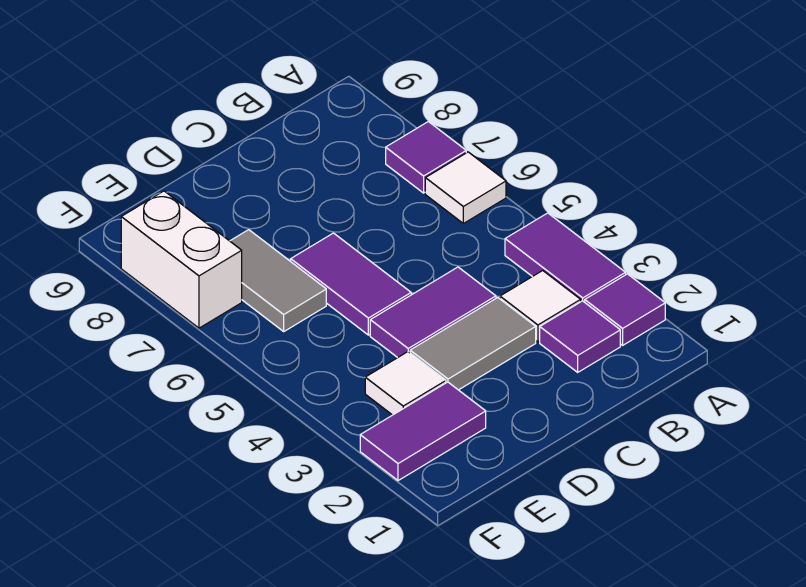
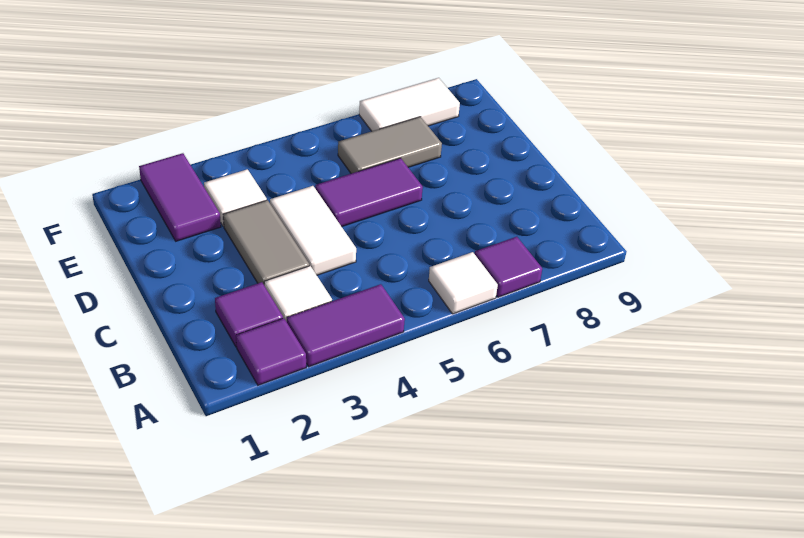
purple tile C4:D4 level 1 -> white tile C4:D4 level 1
white brick F7:F8 level 1 -> white tile F7:F8 level 1

